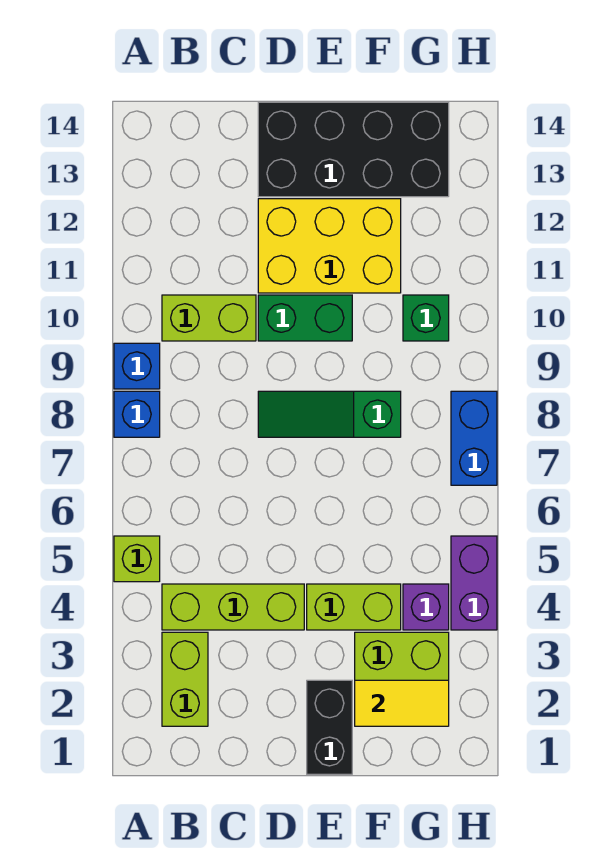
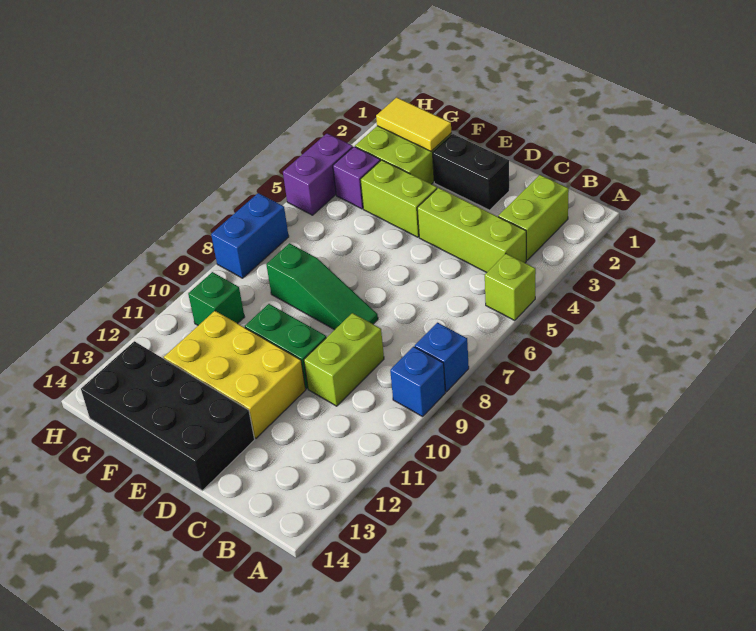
lime brick B10:C10 level 1 -> lime brick C9:C10 level 1
black brick E1:E2 level 1 -> black brick D2:E2 level 1

